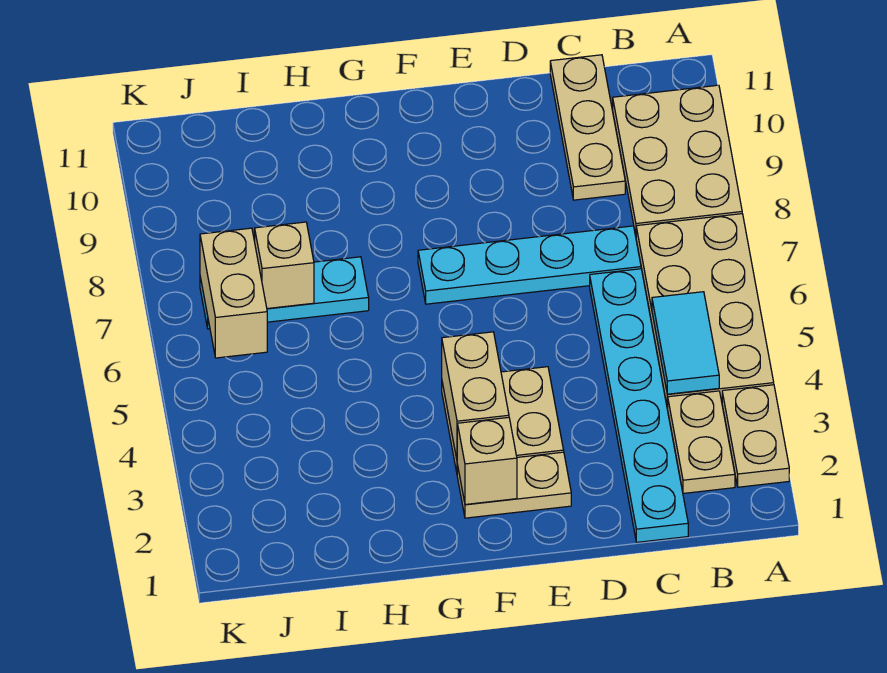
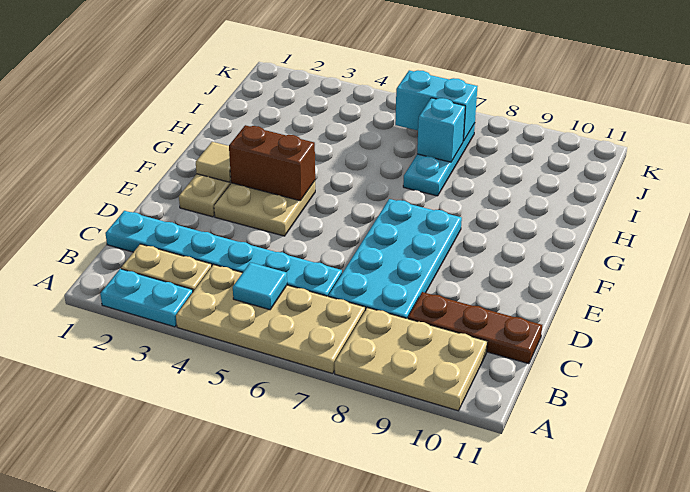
tan plate A2:A3 level 1 -> cyan plate A2:A3 level 1
cyan tile B4:B5 level 2 -> cyan tile B5 level 2
cyan plate C7:F7 level 1 -> cyan plate C7:F8 level 1
tan plate C9:C11 level 1 -> brown plate C9:C11 level 1
tan brick F2 level 2 -> tan tile F2 level 2
tan brick F3:F4 level 2 -> brown brick F3:F4 level 2
tan brick I7 level 2 -> cyan brick I7 level 2
tan brick J6:J7 level 2 -> cyan brick J6:J7 level 2

